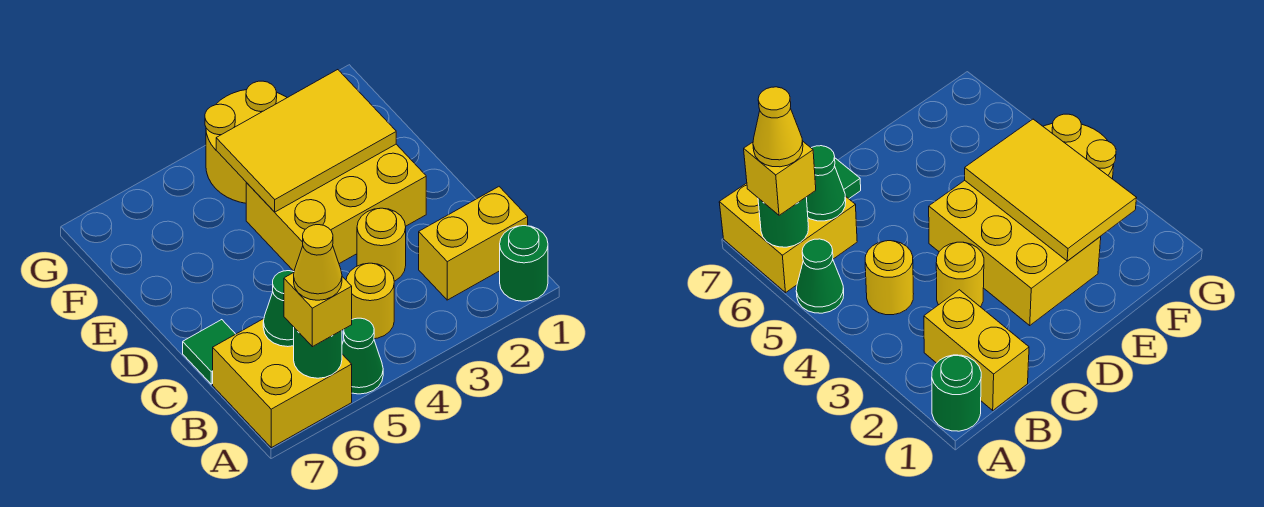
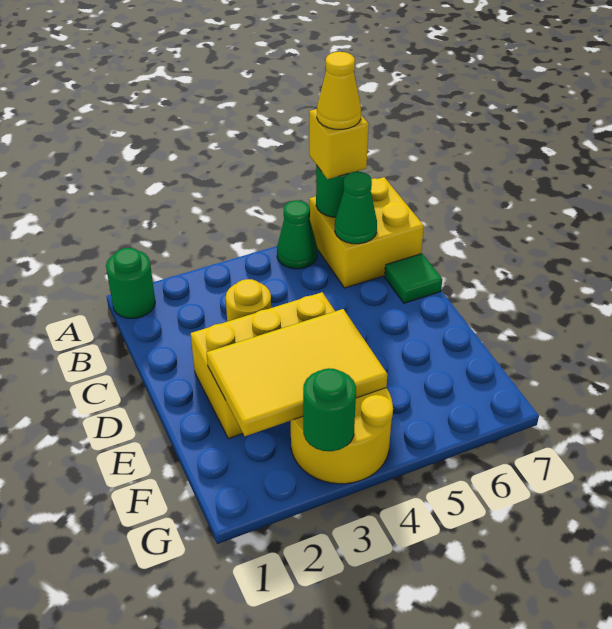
yellow brick B1:B2 level 1 -> none
yellow round brick B4 level 1 -> none
none -> green round brick G3 level 2

